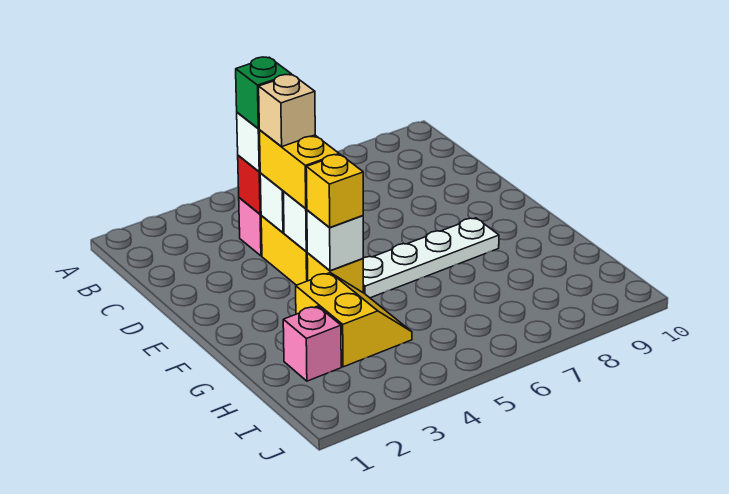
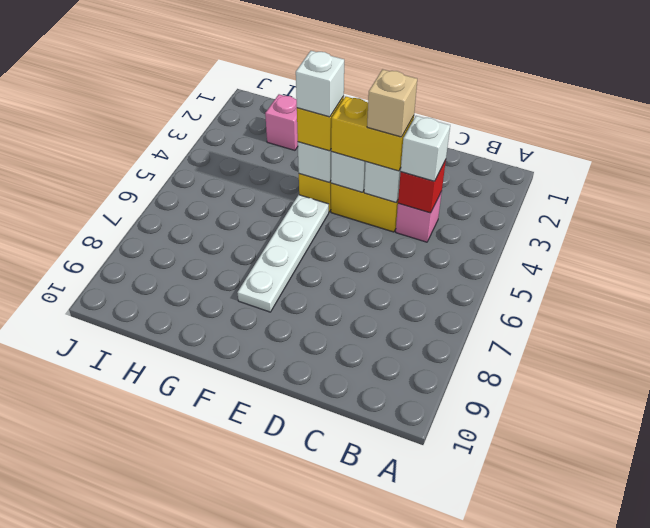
green brick C4 level 4 -> none
none -> white brick F4 level 4
yellow slope G3:H4 level 1 top 3 -> none

